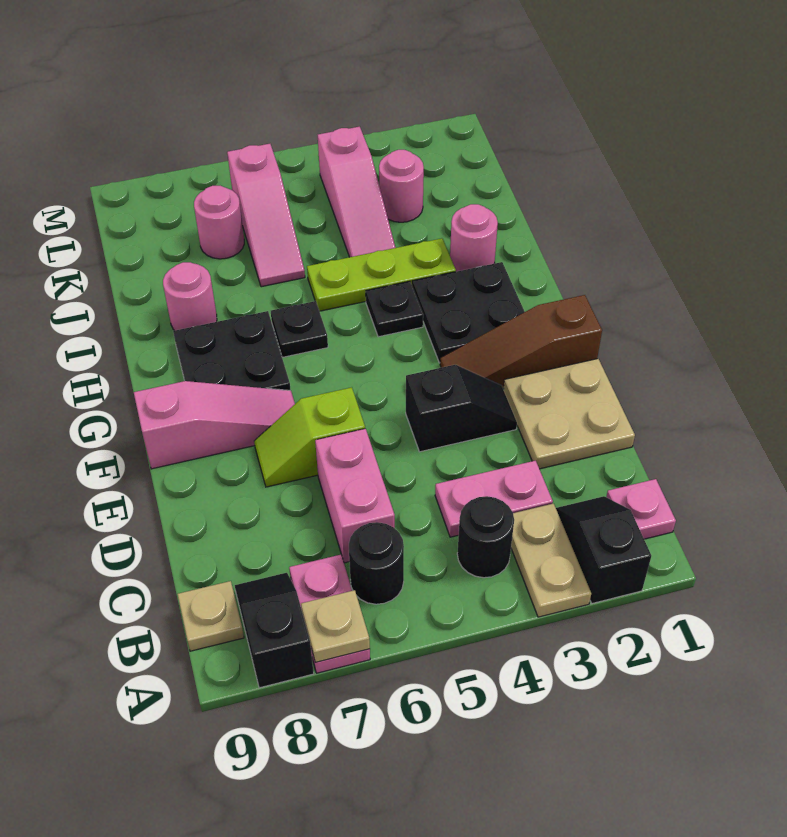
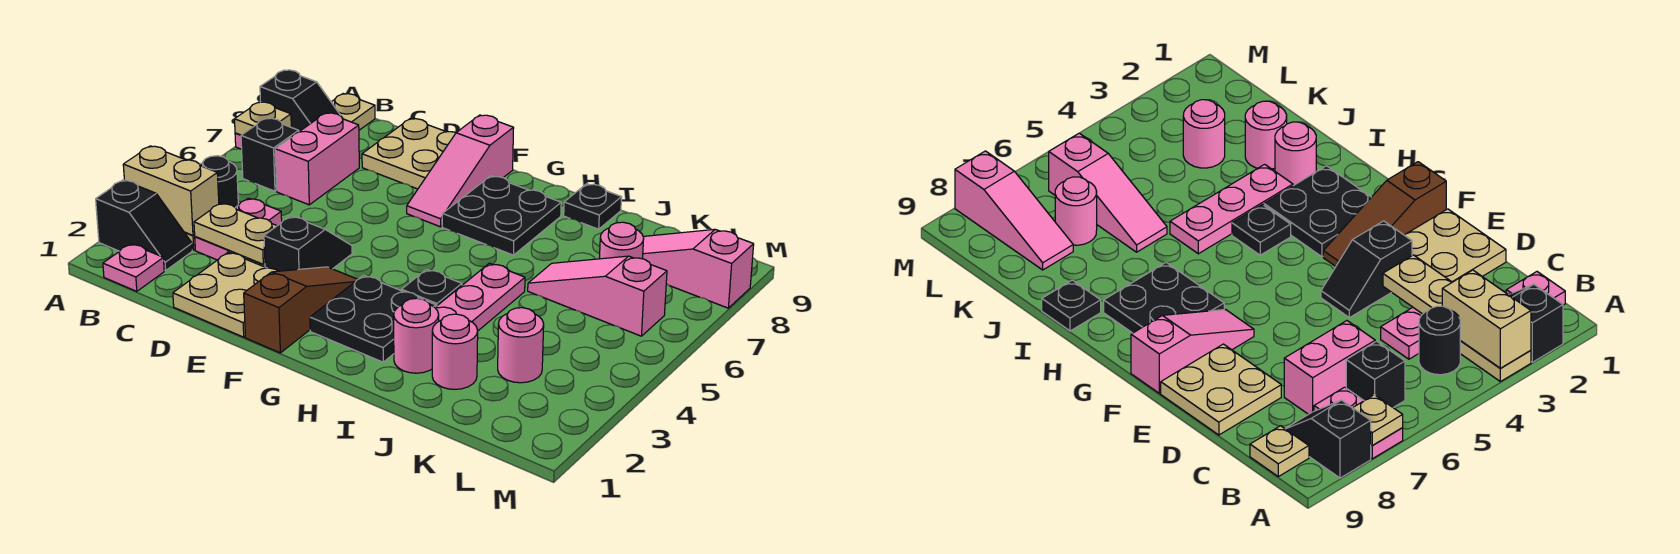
none -> tan brick A3:B3 level 2
black round brick B6 level 1 -> black brick B6 level 1
none -> tan plate C3:D3 level 2
pink brick C6:D6 level 1 -> pink brick C6:C7 level 1
none -> tan plate D8:E9 level 1
black slope E3:E4 level 1 top 4 -> black slope E3:E4 level 1 top 3
lime slope E6:E7 level 1 top 6 -> none
black plate H6 level 1 -> black plate I9 level 1
lime plate I3:I5 level 1 -> pink plate I3:I5 level 1
pink round brick I8 level 1 -> pink round brick J2 level 1
pink slope J4:L4 level 1 top L -> pink slope K8:M8 level 1 top M

